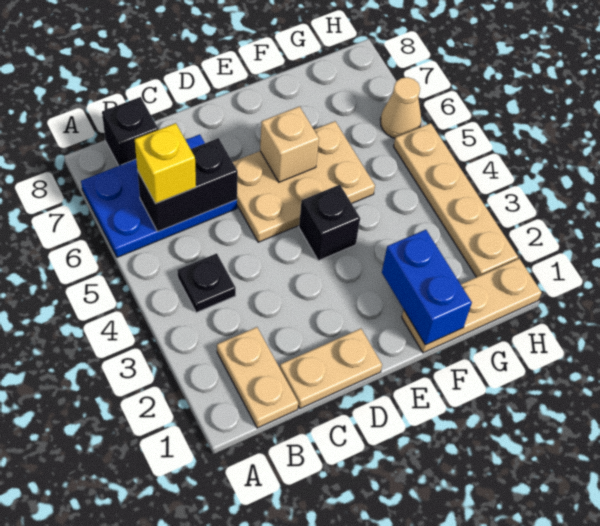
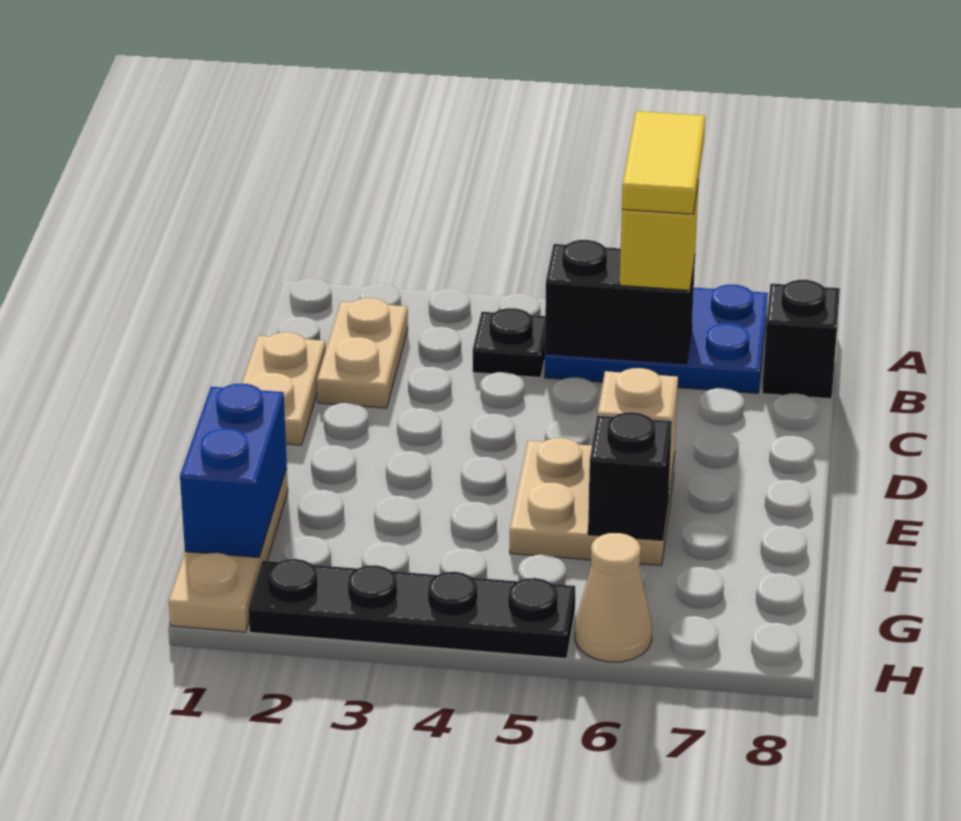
blue plate A6:C7 level 1 -> blue plate A5:B7 level 1
none -> yellow tile A6:B6 level 4
tan plate B1:B2 level 1 -> tan plate B2:C2 level 1
black brick B6:C6 level 2 -> black brick B5:B6 level 2
tan plate D5:F6 level 1 -> tan plate E5:F6 level 1
black brick E4 level 1 -> black brick F6 level 2
blue brick F1:F2 level 2 -> blue brick F1:G1 level 2
tan plate H2:H5 level 1 -> black plate H2:H5 level 1

